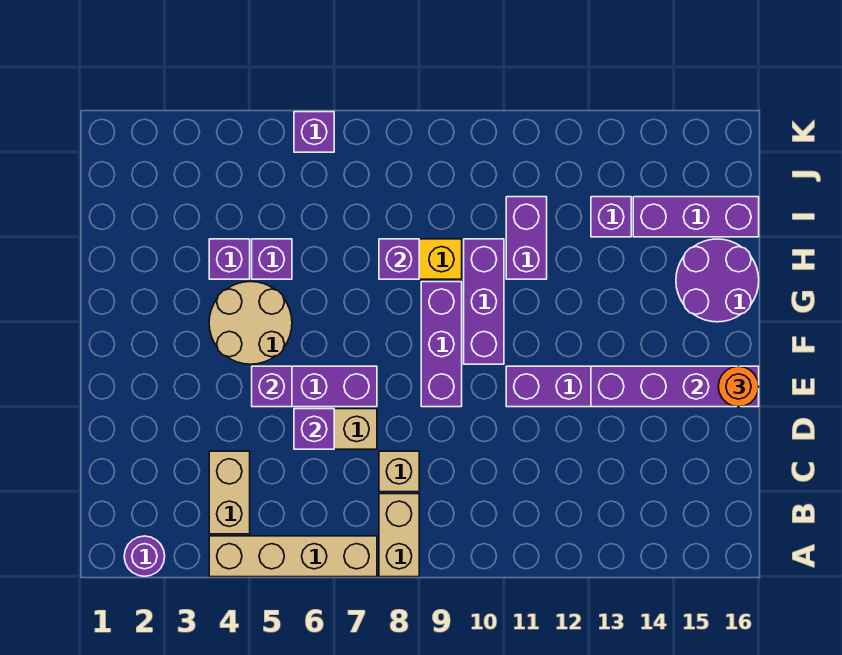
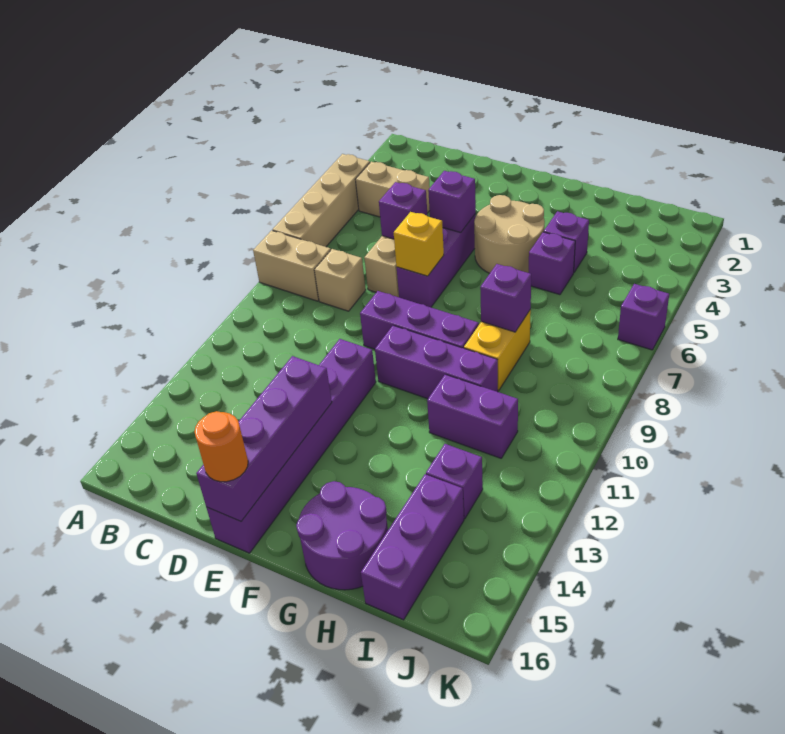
purple round brick A2 level 1 -> none
none -> yellow brick E7 level 2

